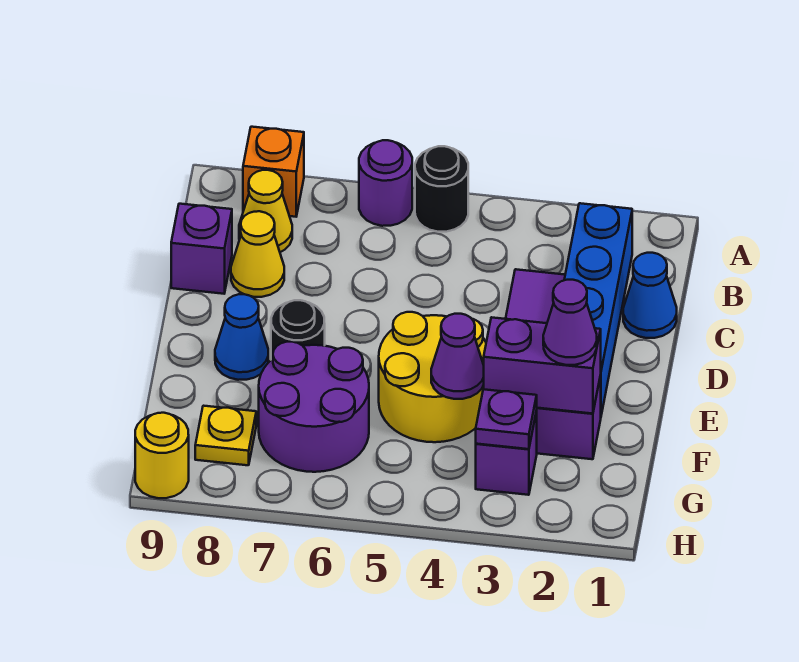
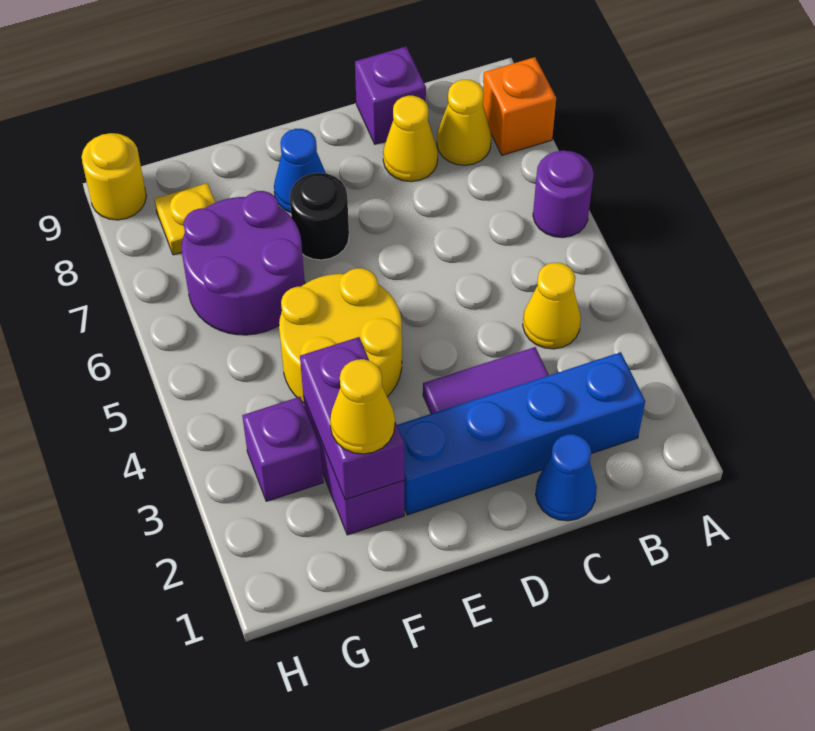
black round brick A5 level 1 -> none
none -> yellow cone B4 level 1
purple cone F2 level 3 -> yellow cone F2 level 3
purple cone F4 level 2 -> none
purple plate G3 level 2 -> none

